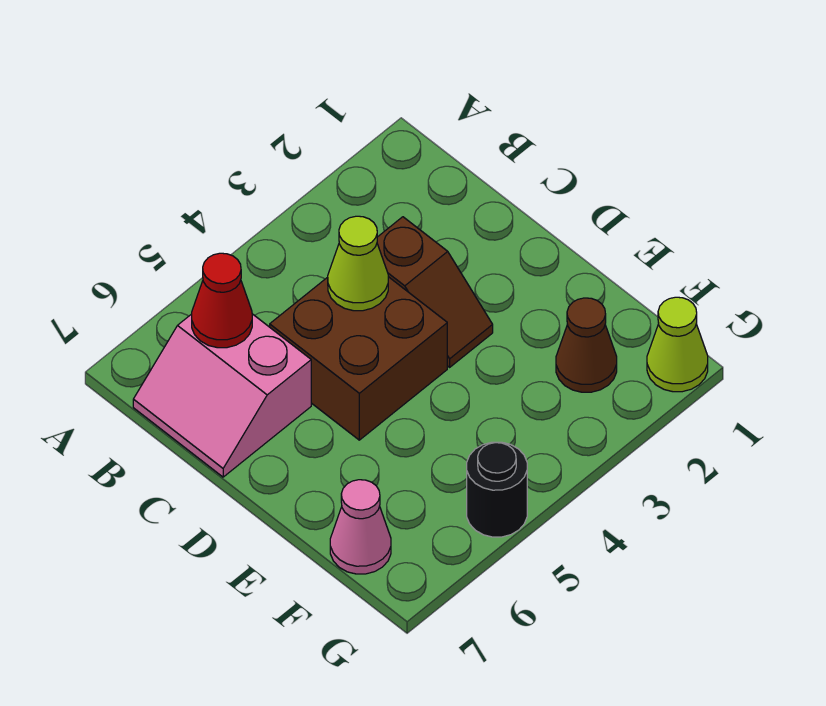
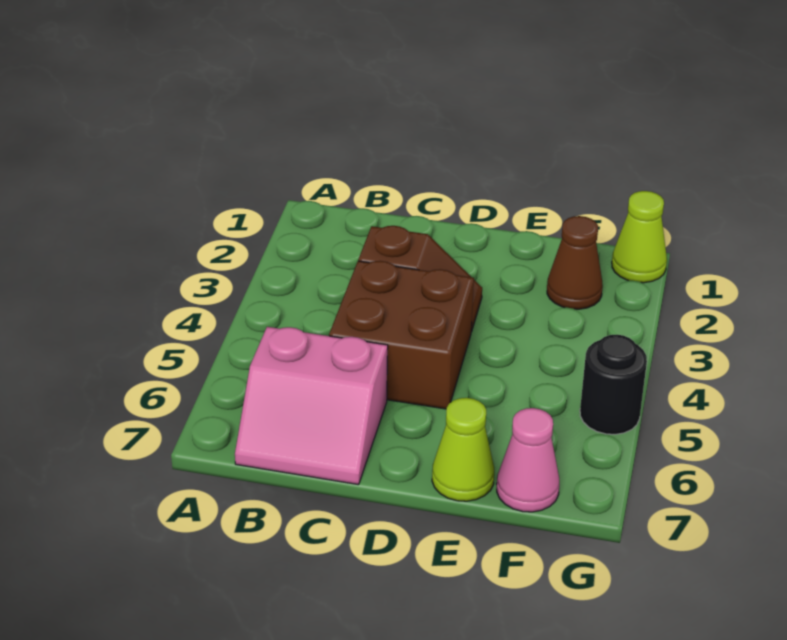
red cone B6 level 2 -> none
lime cone C4 level 2 -> lime cone E7 level 1

